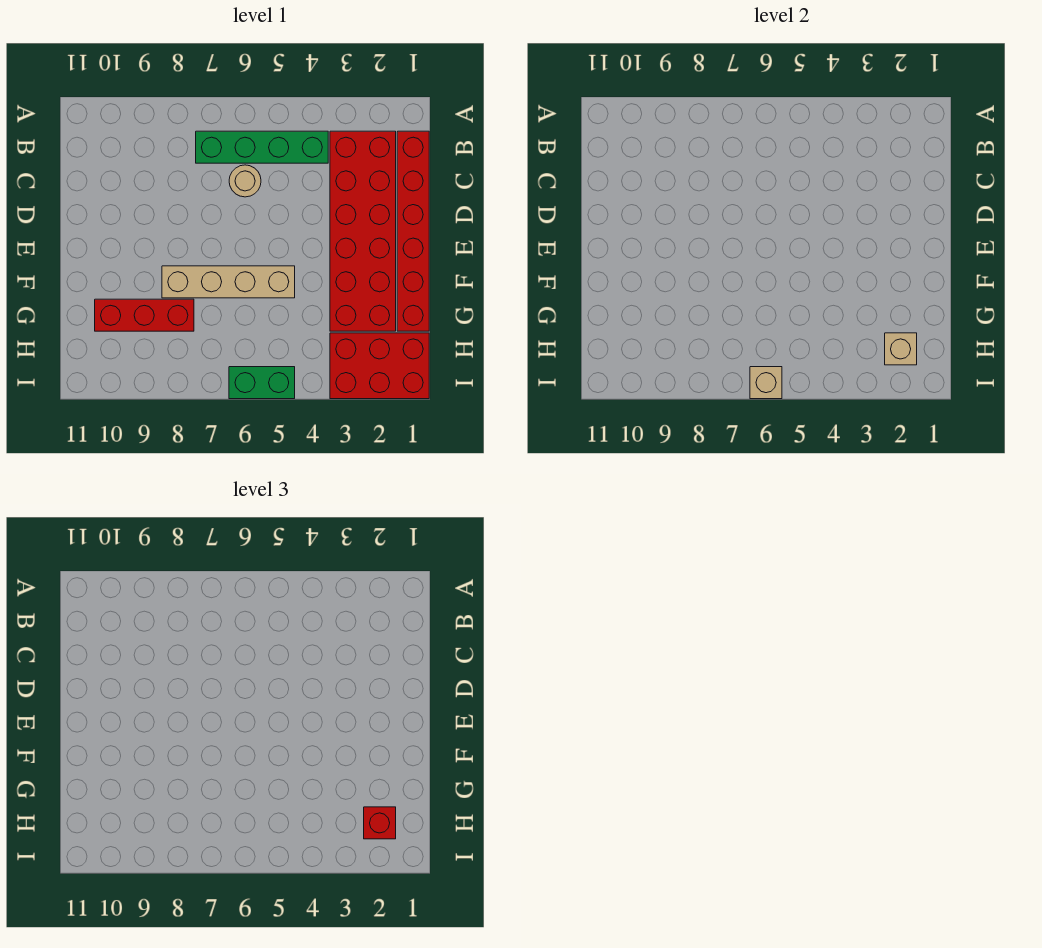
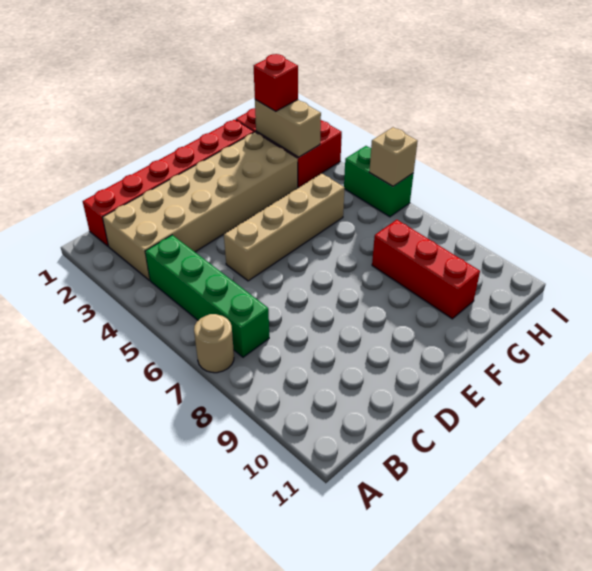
red brick B2:G3 level 1 -> tan brick B2:G3 level 1
tan round brick C6 level 1 -> tan round brick A7 level 1
tan brick F5:F8 level 1 -> tan brick D5:G5 level 1
tan brick H2 level 2 -> tan brick H2:H3 level 2

